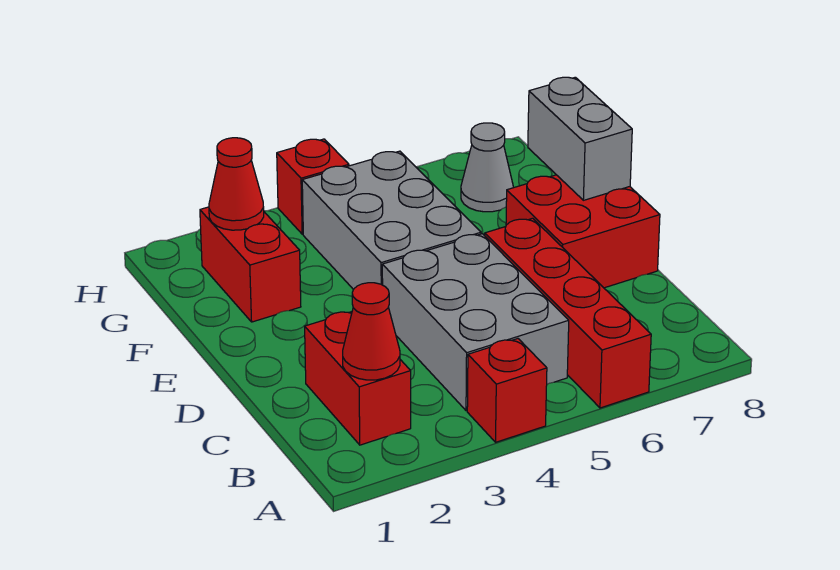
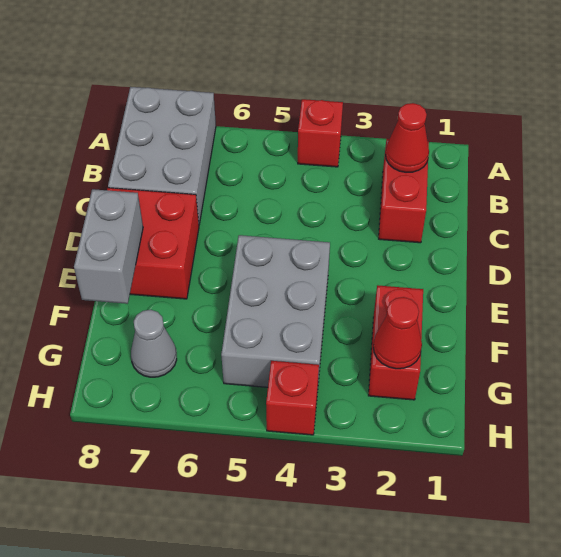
red brick A6:D6 level 1 -> none
grey brick B4:D5 level 1 -> grey brick A7:C8 level 1

